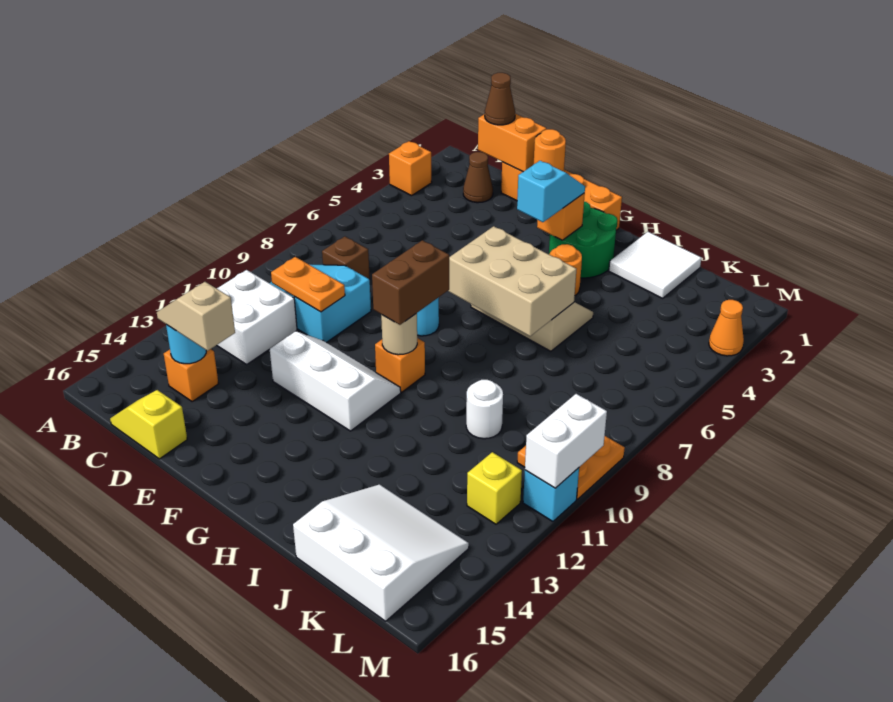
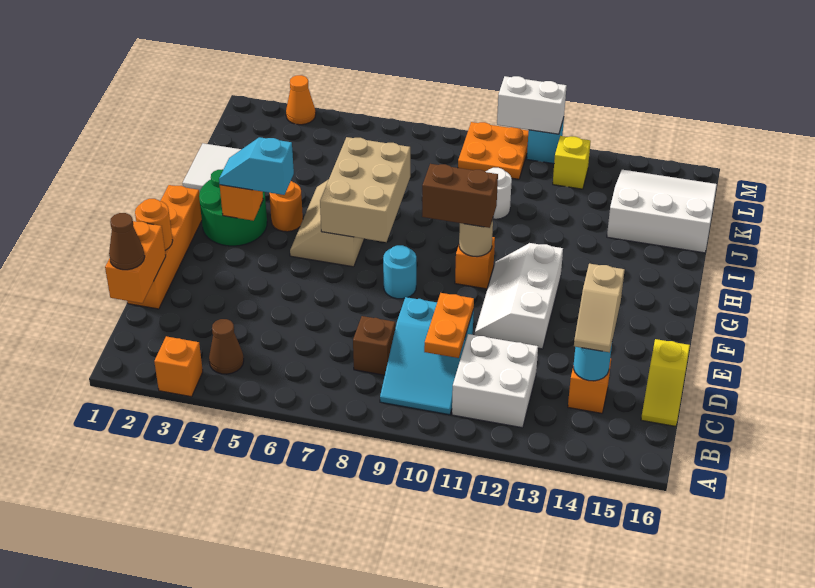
brown cone C2 level 1 -> brown cone B4 level 1
white slope J14:L16 level 1 top 16 -> white slope J14:L16 level 1 top J

